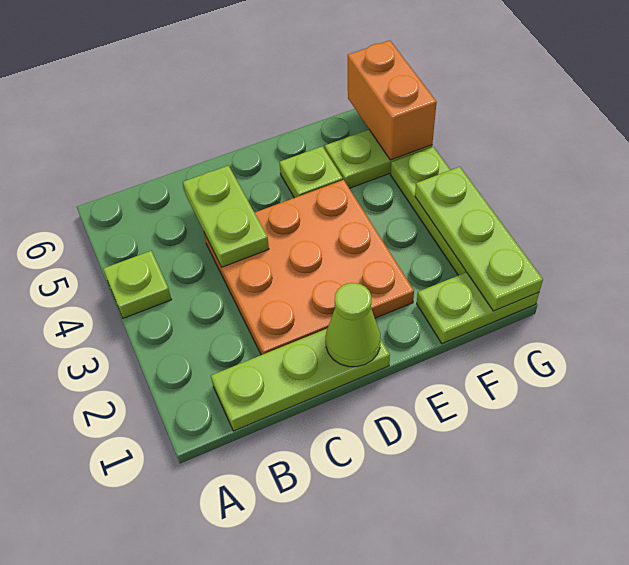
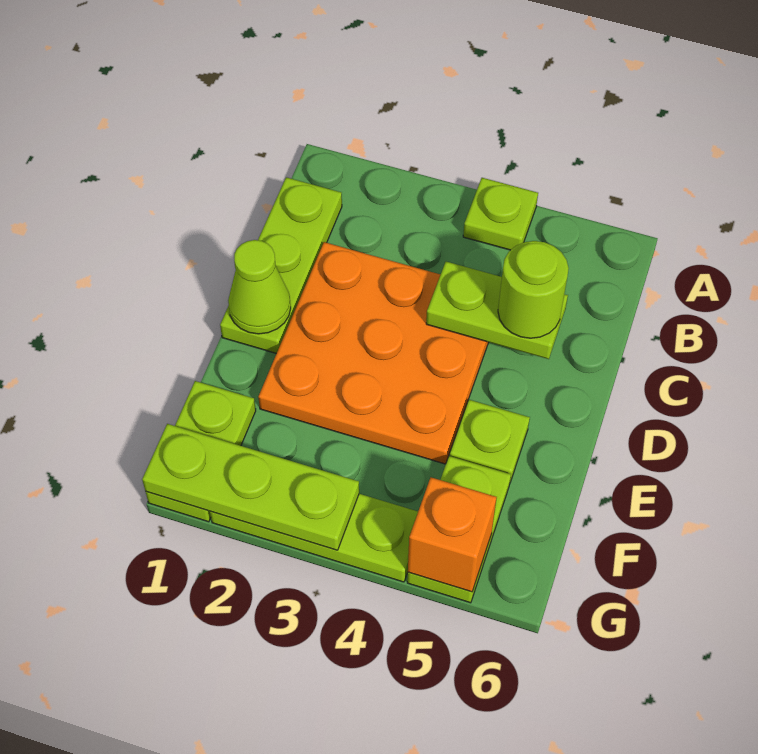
none -> lime round brick C5 level 3
orange brick G5:G6 level 2 -> orange brick G5 level 2

